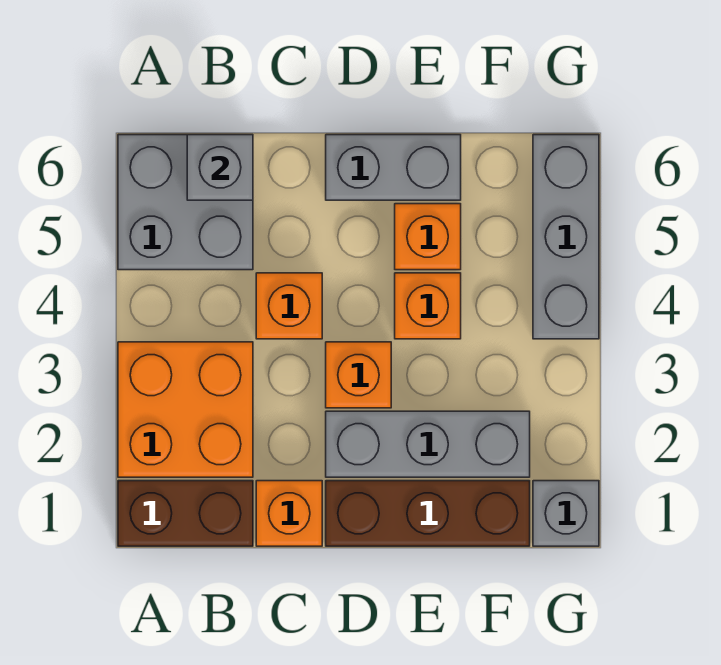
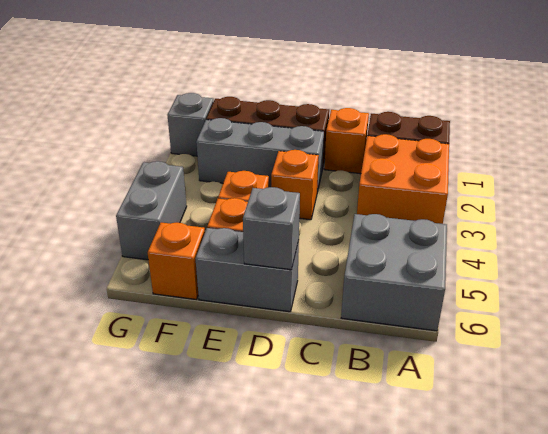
grey brick B6 level 2 -> grey brick D6 level 2
orange brick C4 level 1 -> orange brick F6 level 1
grey brick G4:G6 level 1 -> grey brick G4:G5 level 1

